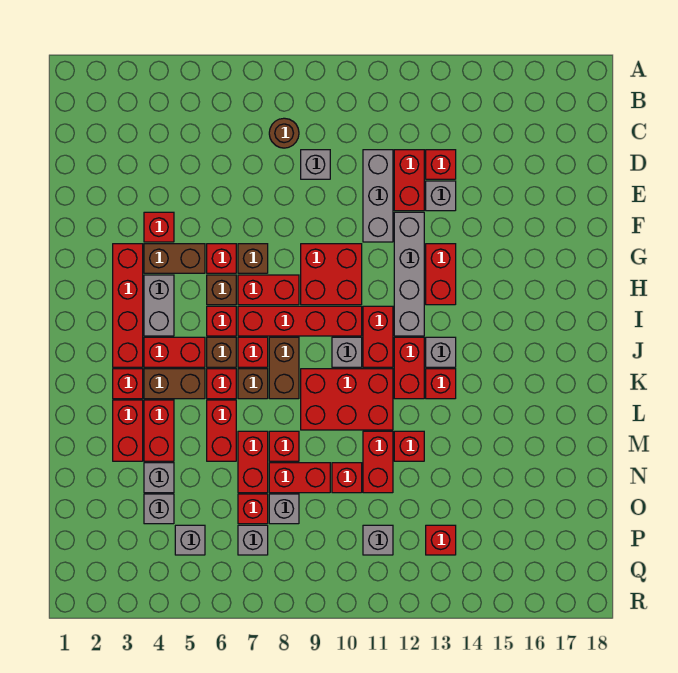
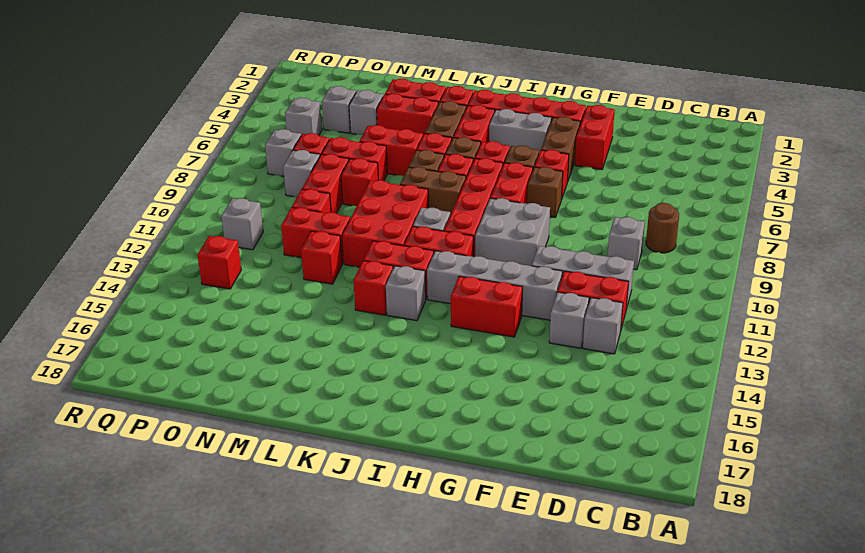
red brick D13 level 1 -> grey brick D13 level 1
red brick F4 level 1 -> red brick F3:F4 level 1
red brick G9:H10 level 1 -> grey brick G9:H10 level 1

